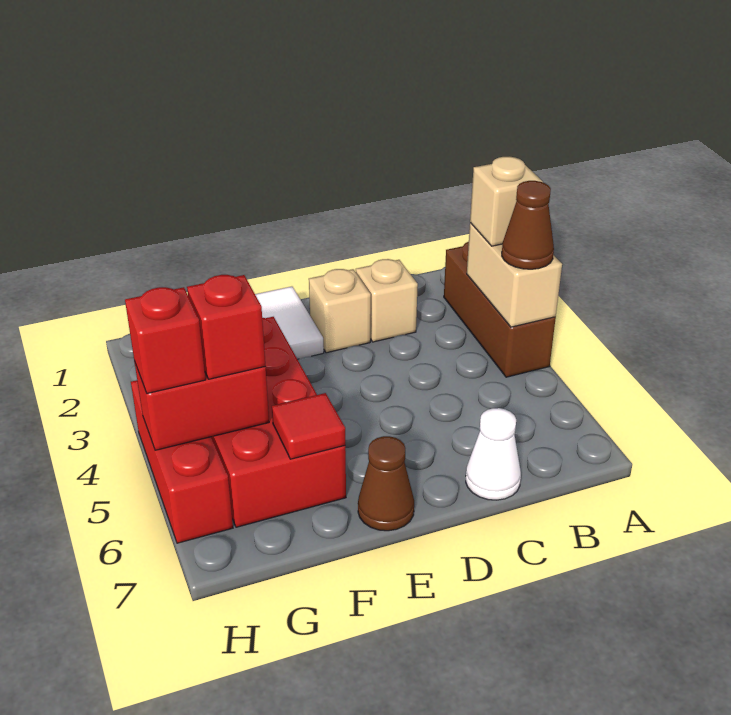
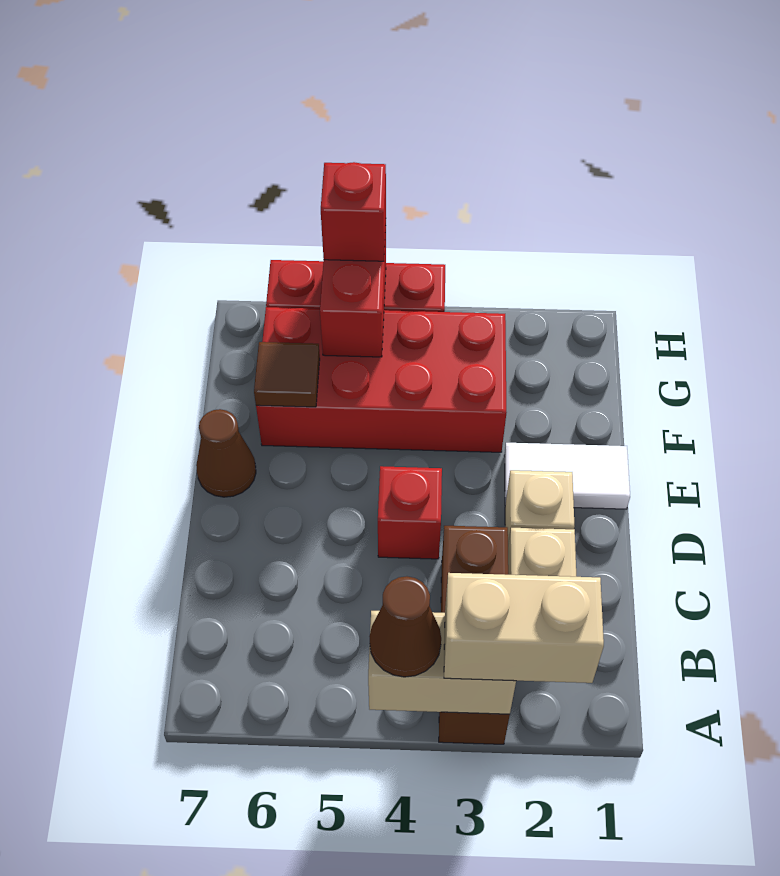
brown brick A2:A4 level 1 -> brown brick A3:C3 level 1
tan brick A3 level 3 -> tan brick A2:A3 level 3
white cone C7 level 1 -> none
red tile F6 level 2 -> brown tile F6 level 2
red brick G5 level 3 -> red brick D4 level 1

